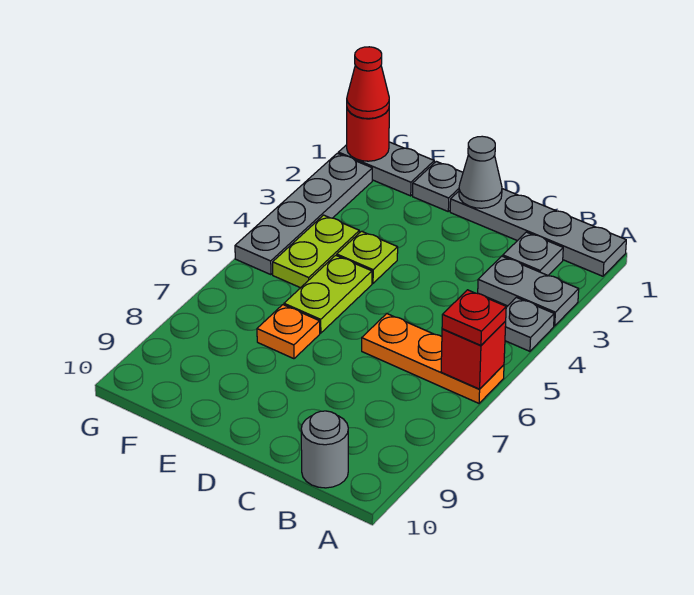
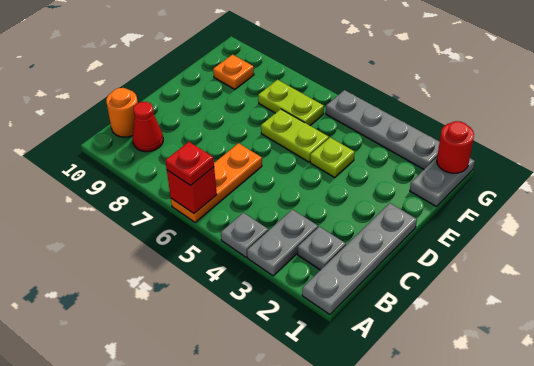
grey round brick B10 level 1 -> orange round brick B10 level 1
grey cone D1 level 2 -> none
grey plate E1 level 1 -> none
orange plate E7 level 1 -> orange plate F9 level 1
lime plate F4:F5 level 1 -> lime plate F6:F7 level 1
red cone G1 level 3 -> red cone B9 level 1

